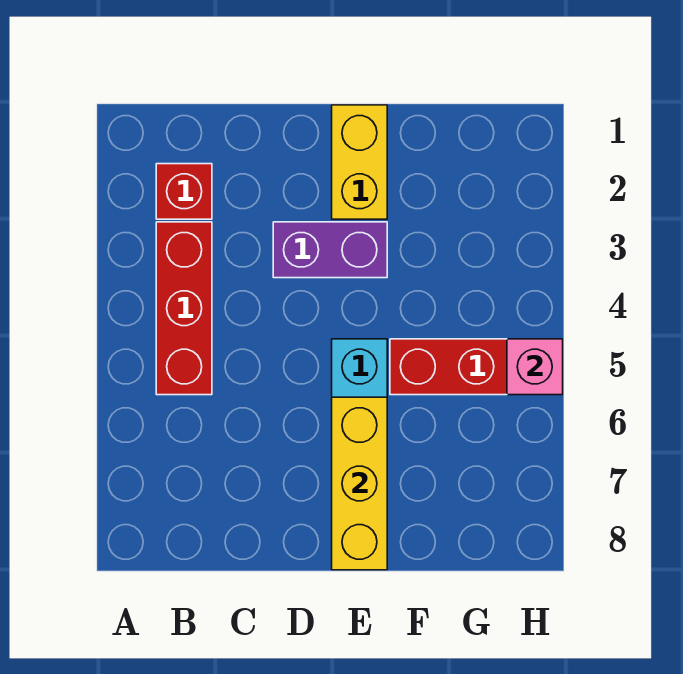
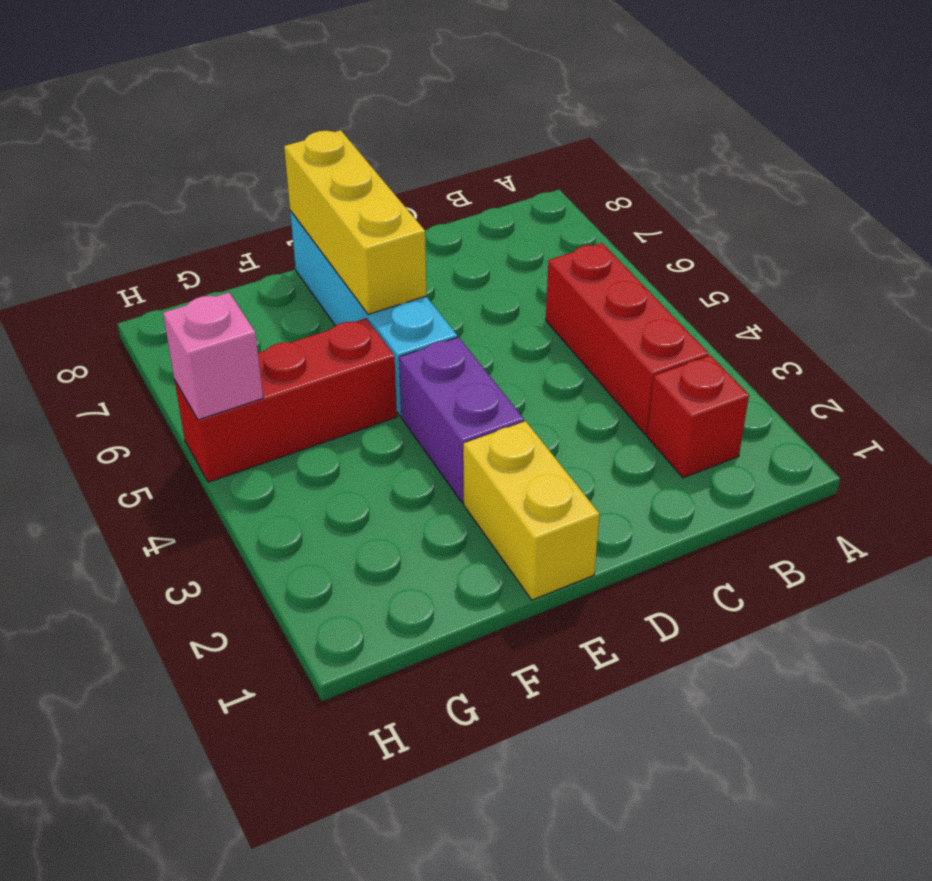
purple brick D3:E3 level 1 -> purple brick E3:E4 level 1

